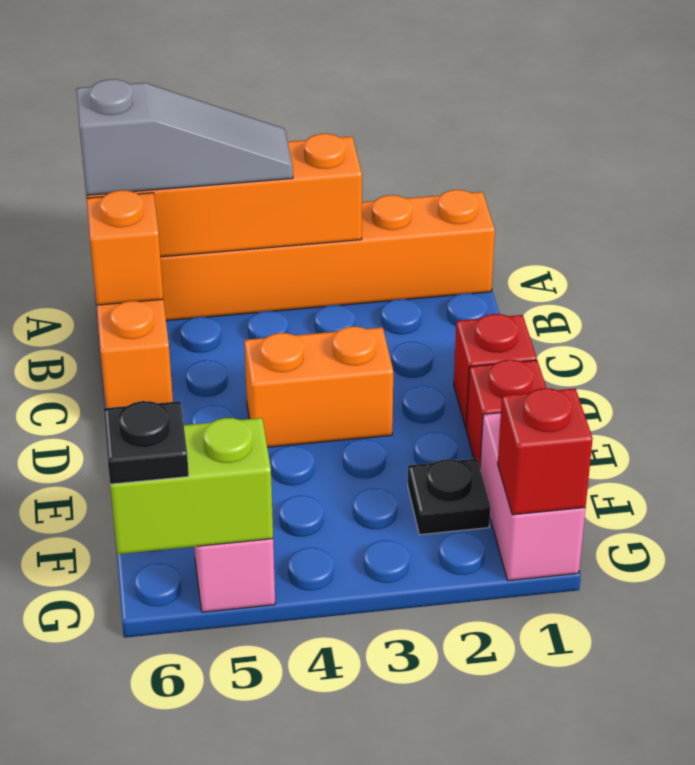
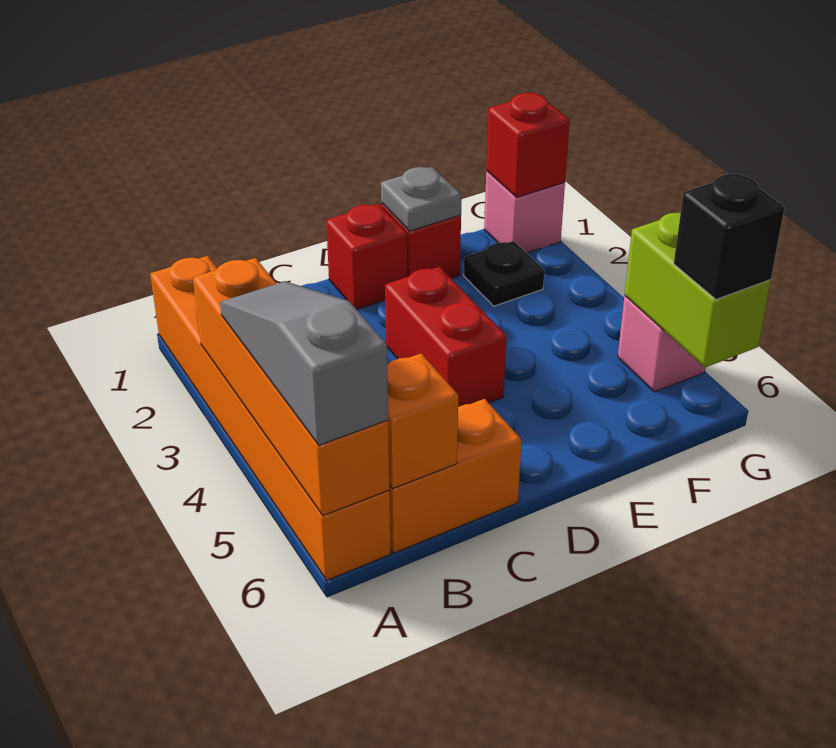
orange brick D3:D4 level 1 -> red brick D3:D4 level 1
none -> grey plate E1 level 2
pink brick F1:G1 level 1 -> pink brick G1 level 1
black plate G6 level 3 -> black brick G6 level 3

